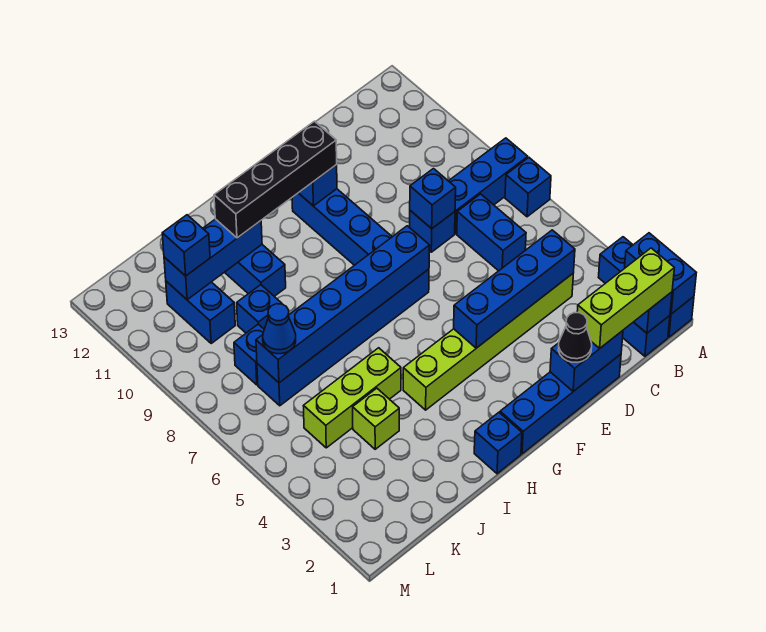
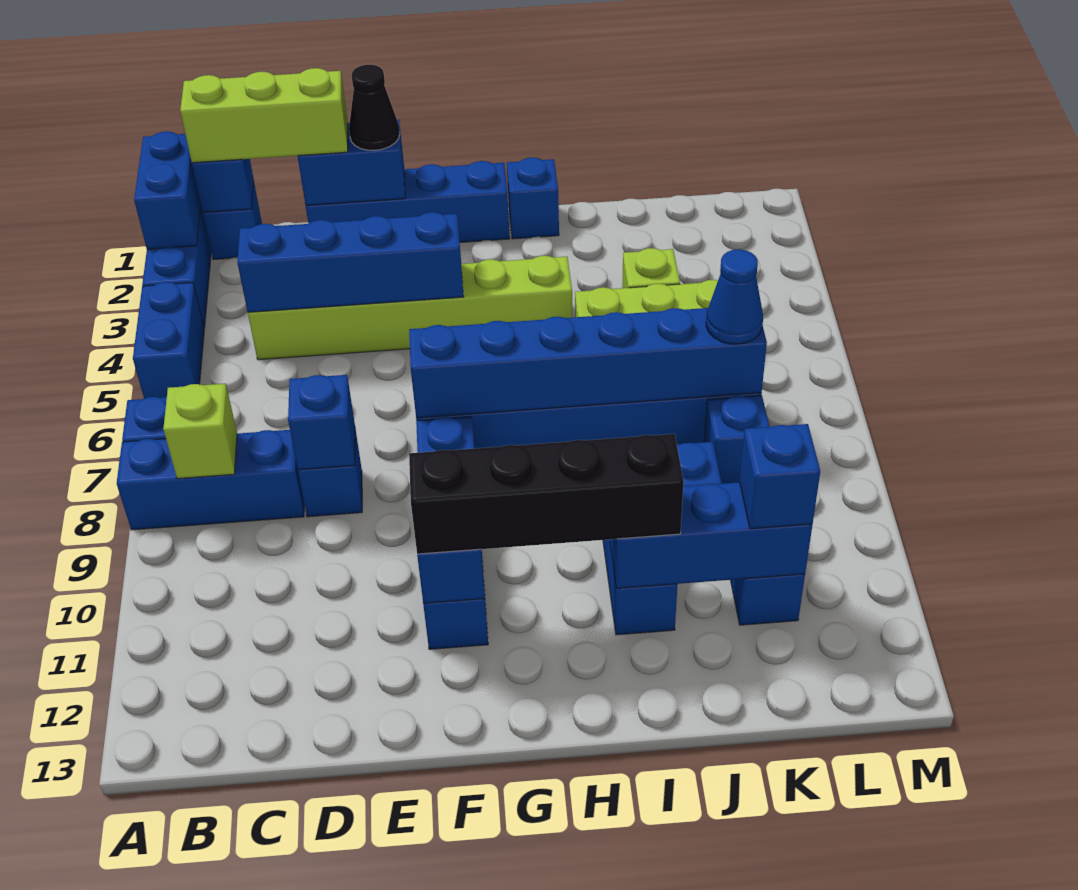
none -> lime brick B8 level 2
blue brick C6:C7 level 1 -> blue brick A4:A5 level 1

